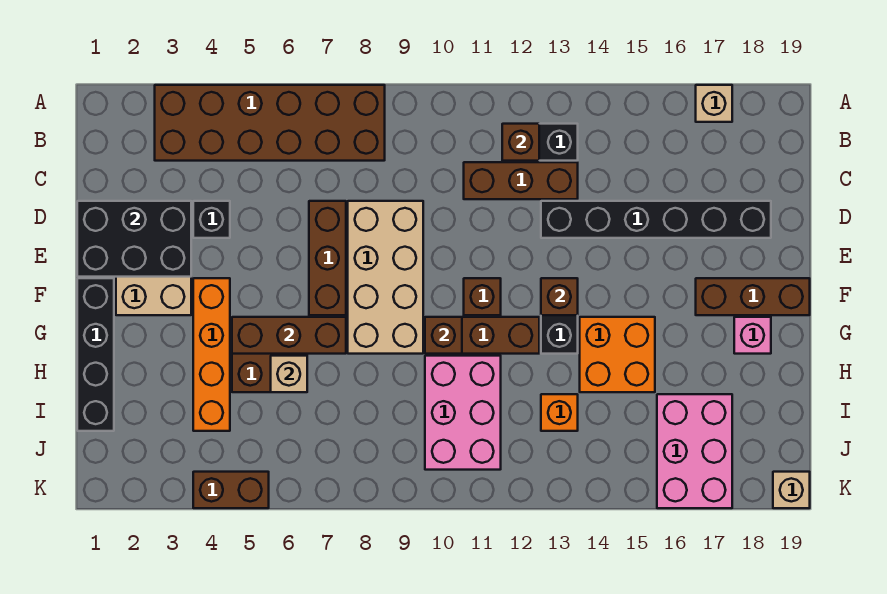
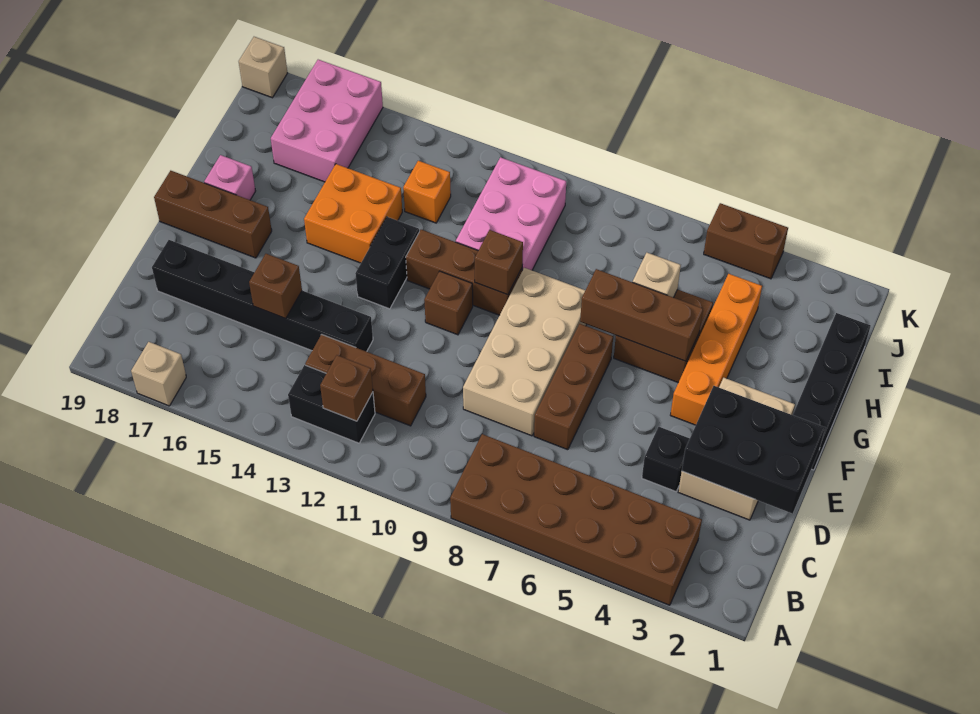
brown brick F13 level 2 -> brown brick D15 level 2

